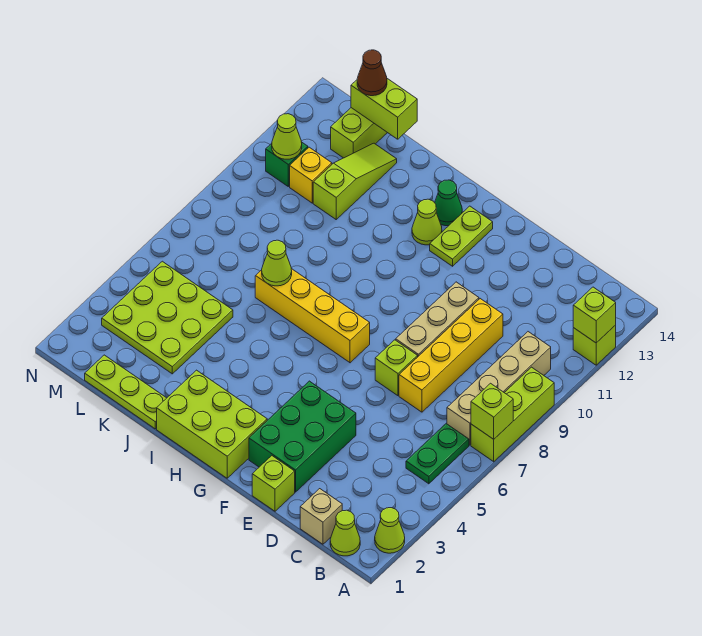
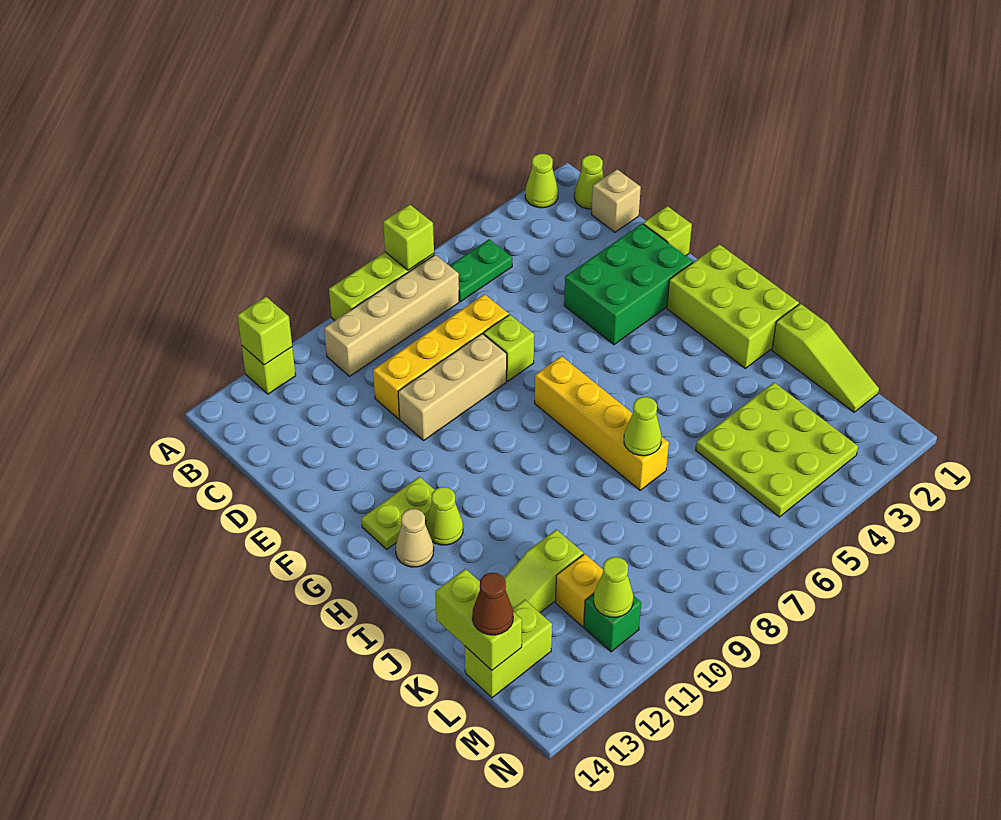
green cone H13 level 1 -> tan cone H13 level 1
lime plate J1:L1 level 1 -> lime slope J1:L1 level 1 top J

